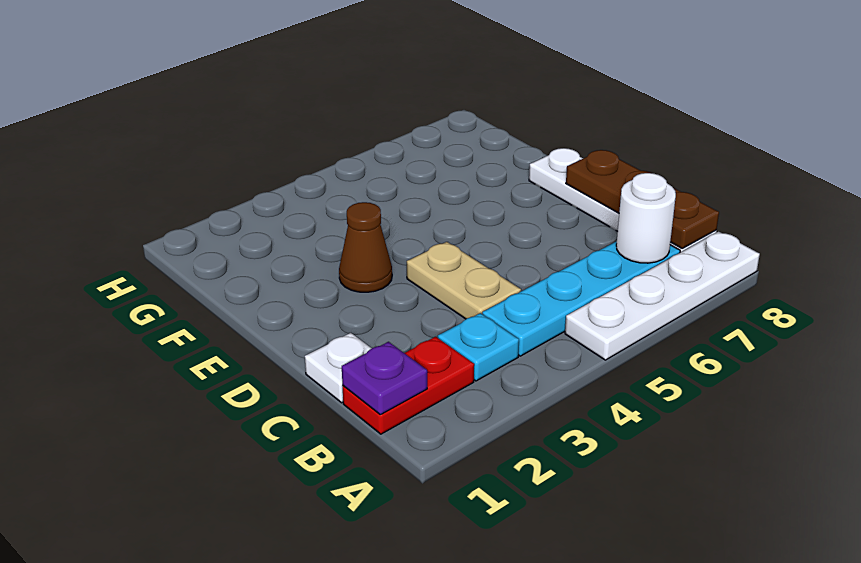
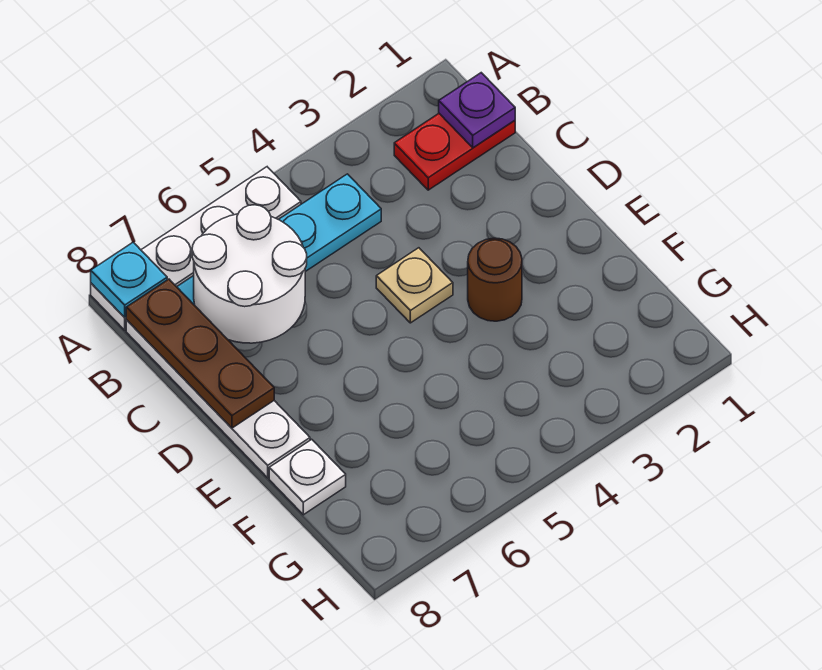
cyan plate B3 level 1 -> cyan plate A8 level 2
white round brick B7 level 2 -> white round brick B6:C7 level 2
white plate C1 level 1 -> white plate F8 level 1
tan plate C4:D4 level 1 -> tan plate D4 level 1
brown cone E3 level 1 -> brown round brick E3 level 1

